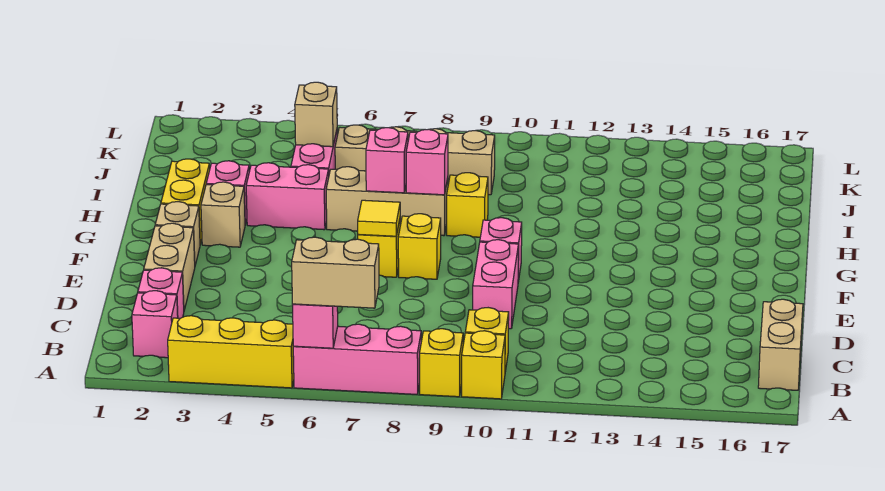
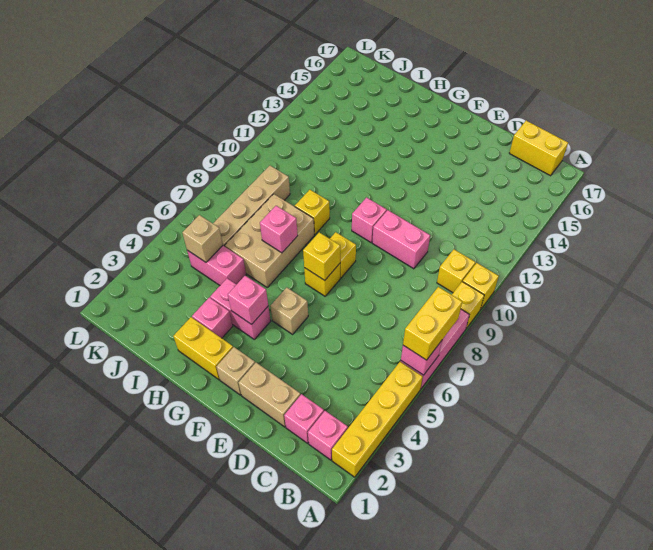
yellow brick A3:A5 level 1 -> yellow brick A2:A5 level 1
tan brick A6:A7 level 3 -> yellow brick A6:A7 level 3
tan brick B17:C17 level 1 -> yellow brick B17:C17 level 1
yellow tile F7 level 2 -> yellow brick F7 level 2
tan brick G3 level 1 -> tan brick F5 level 1
pink brick H4:H5 level 1 -> pink brick G4:H4 level 1
tan brick H6:H8 level 1 -> tan brick H6:I8 level 1
pink brick H8 level 2 -> pink brick G4 level 2

